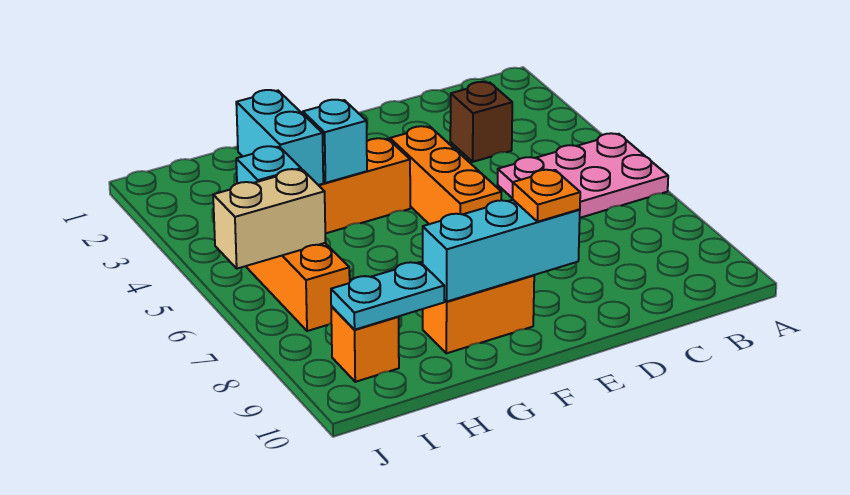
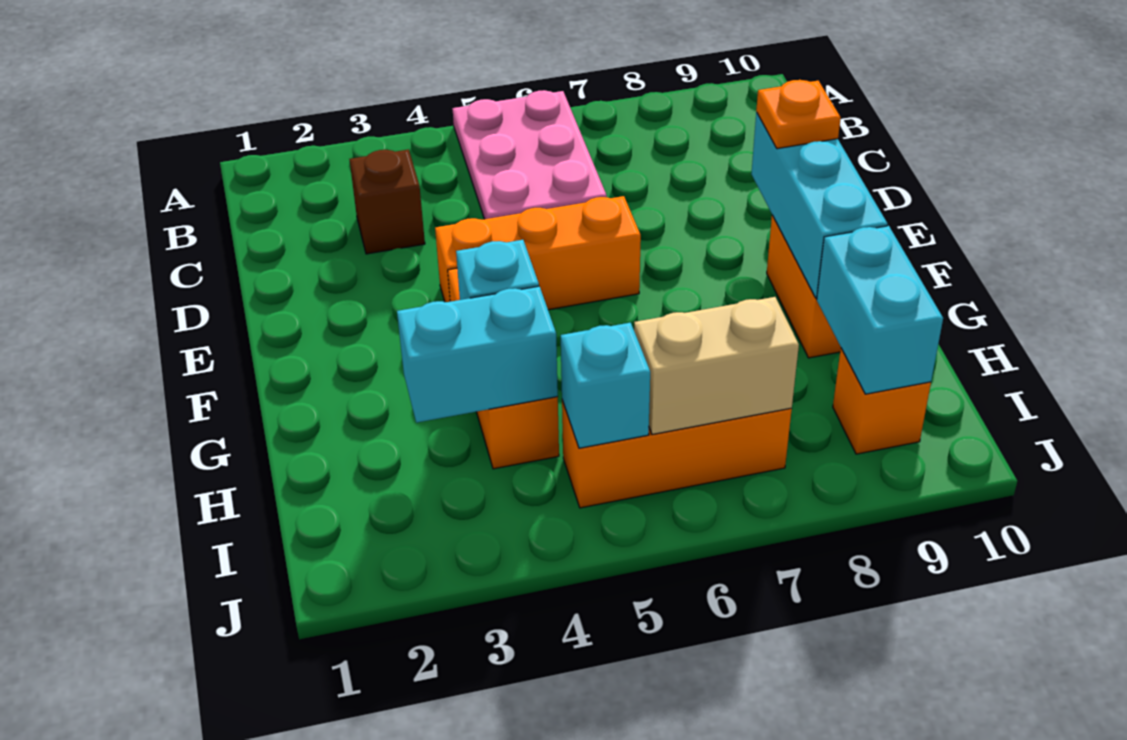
cyan plate H9:I9 level 2 -> cyan brick H9:I9 level 2
tan brick I6:J6 level 2 -> tan brick I6:I7 level 2

